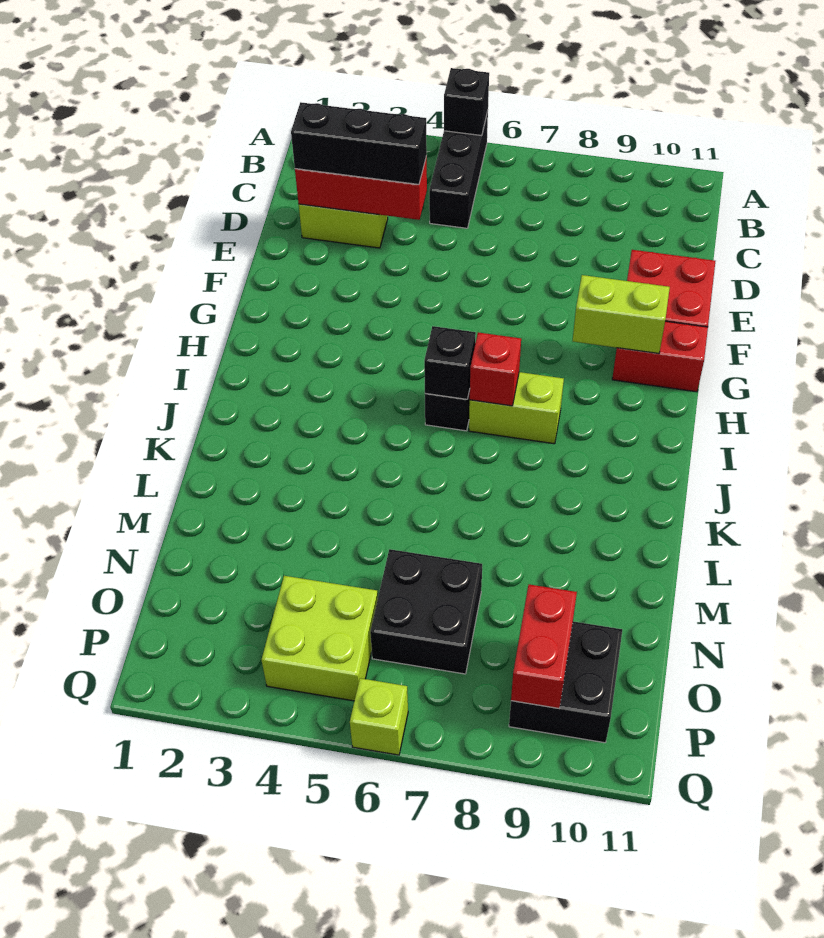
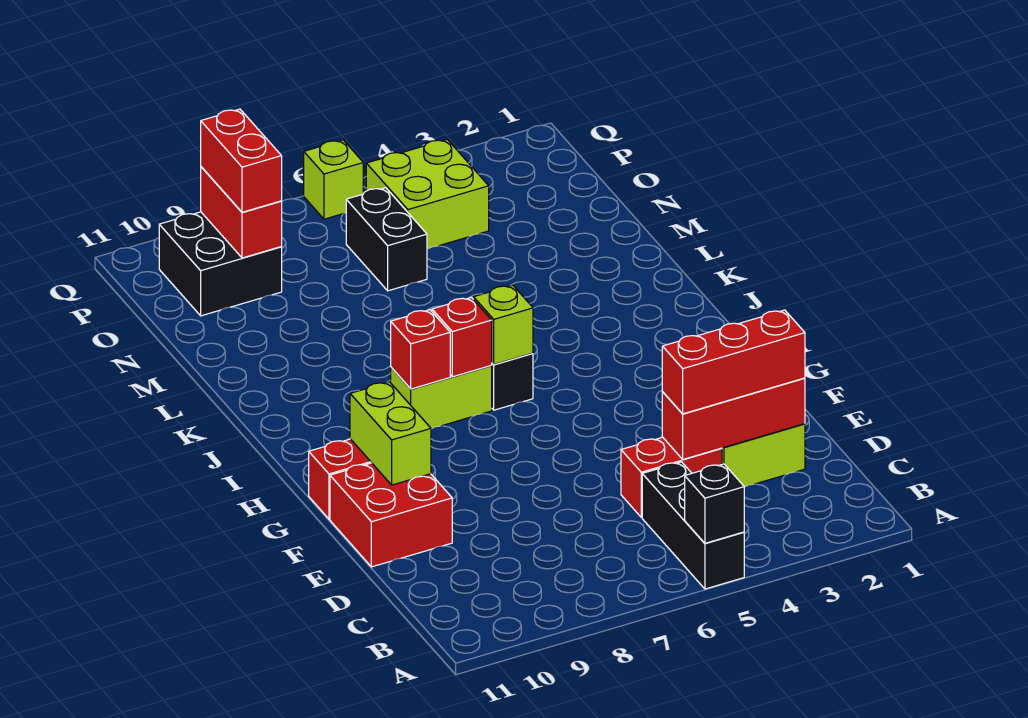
black brick D2:D4 level 3 -> red brick D2:D4 level 3
none -> red brick D4:D5 level 1
lime brick G9:G10 level 2 -> lime brick F10:G10 level 2
black brick I6 level 2 -> lime brick I6 level 2
none -> red brick I8 level 2
black brick N6:O7 level 1 -> black brick N6:O6 level 1
none -> red brick O9:P9 level 3

